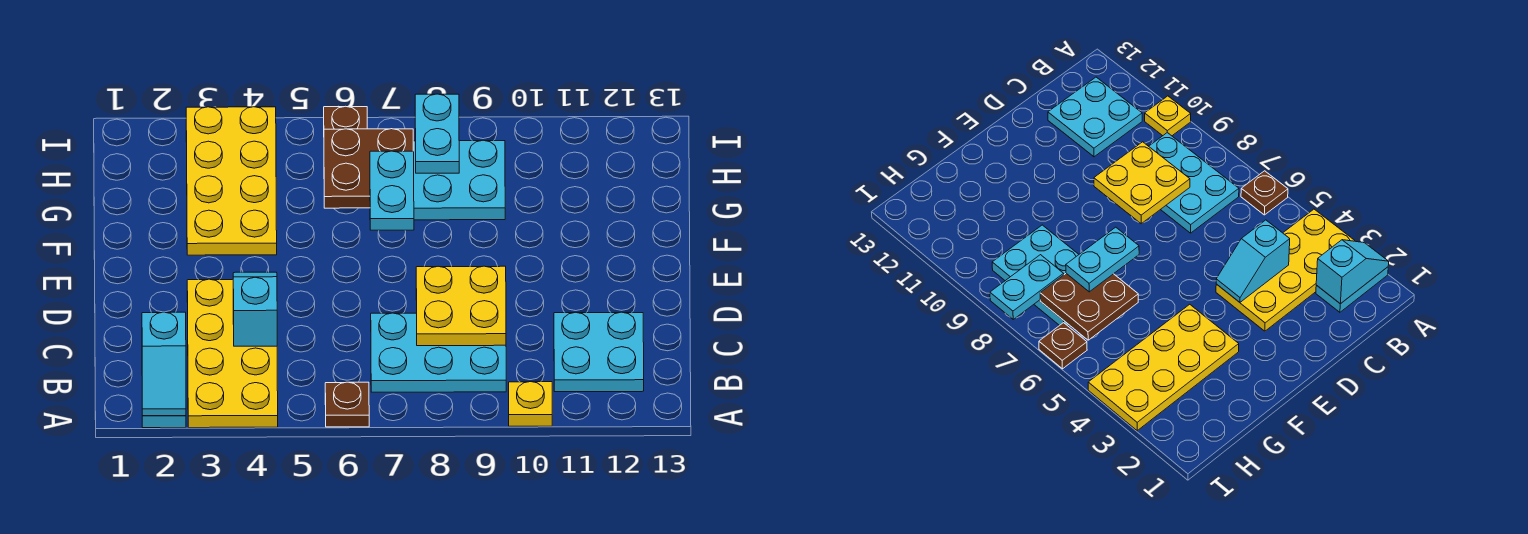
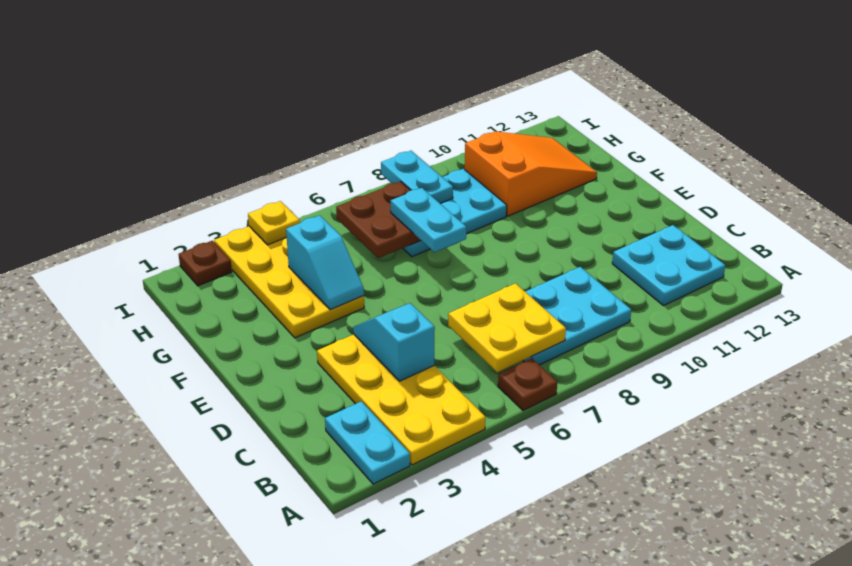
cyan slope A2:B2 level 2 top B -> cyan slope F4:G4 level 2 top G
yellow plate A10 level 1 -> yellow plate I4 level 2
yellow plate C8:D9 level 2 -> yellow plate B6:C7 level 2
none -> orange slope G10:H12 level 1 top 10
brown plate I6 level 1 -> brown plate I2 level 1

